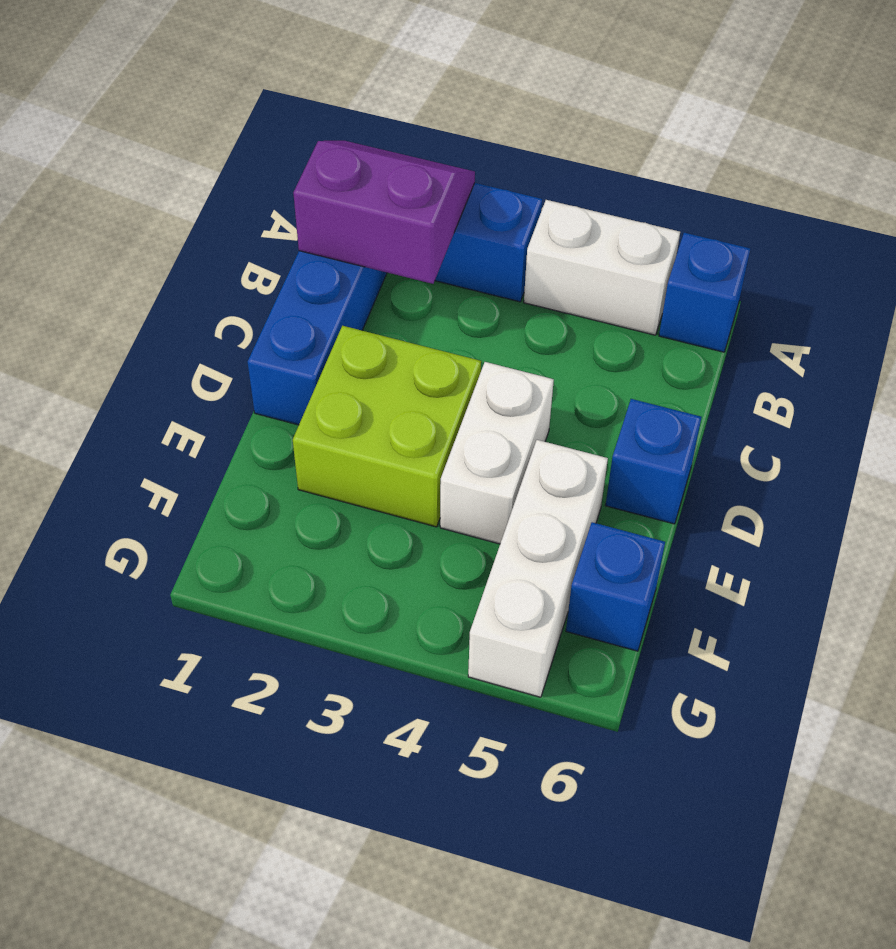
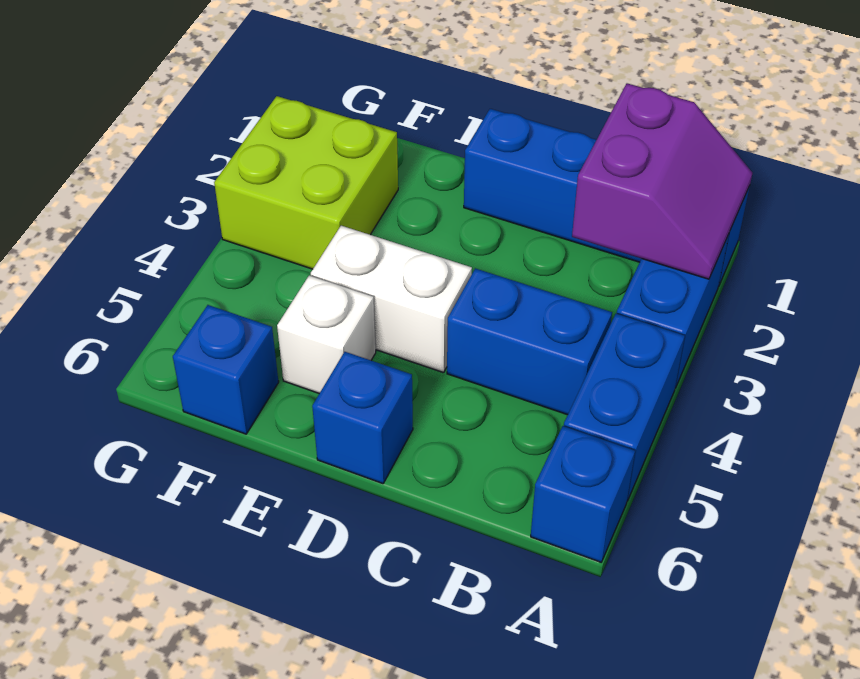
white brick A4:A5 level 1 -> blue brick A4:A5 level 1
none -> blue brick B4:C4 level 1
lime brick D2:E3 level 1 -> lime brick F2:G3 level 1
white brick E5:G5 level 1 -> white brick E5 level 1

